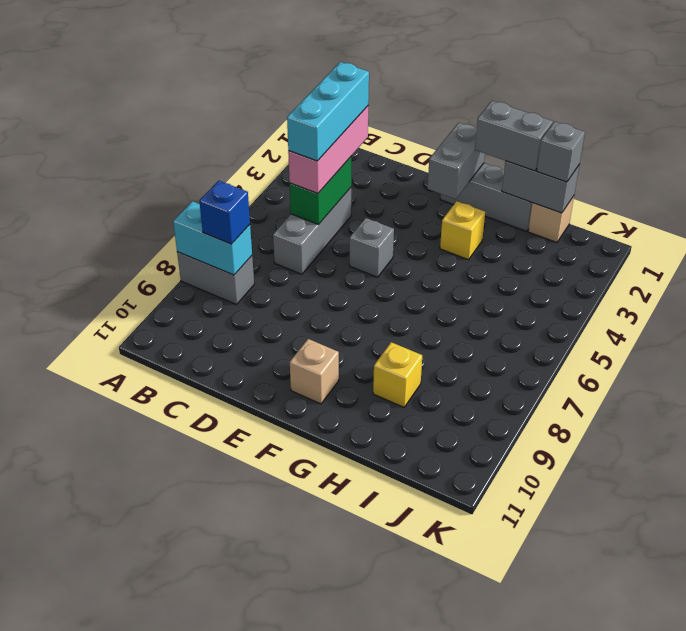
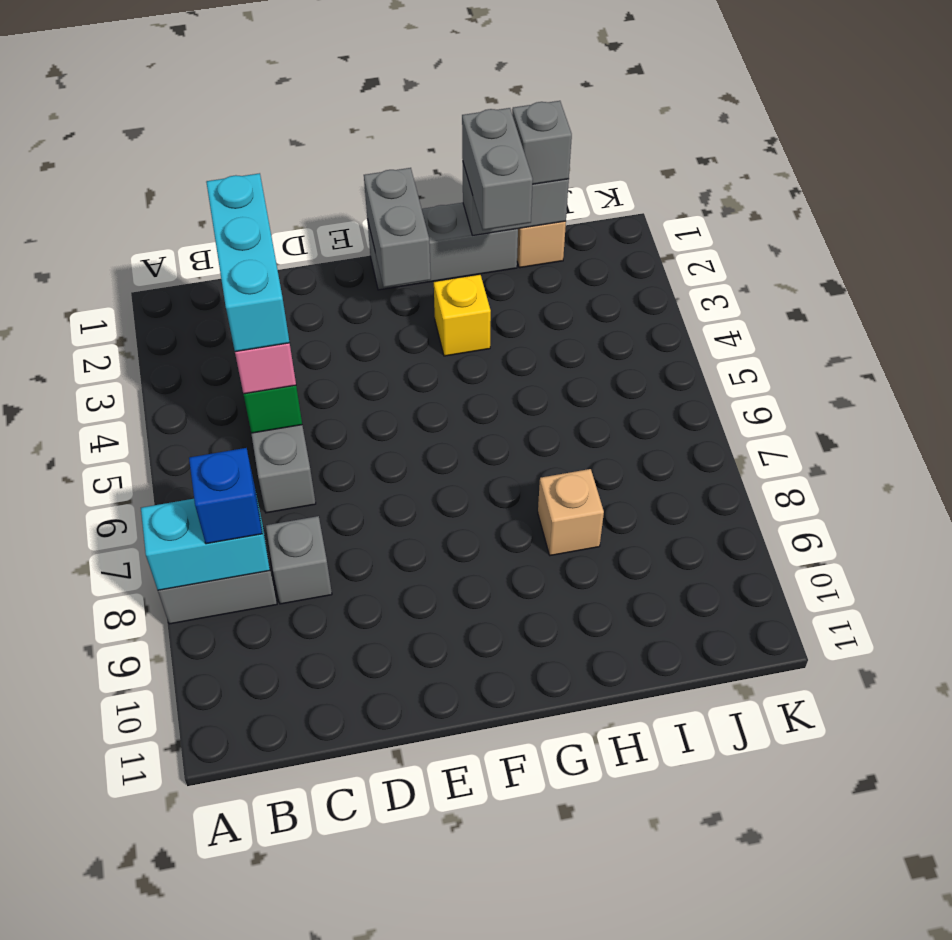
grey brick E5 level 1 -> grey brick C8 level 1
tan brick F10 level 1 -> tan brick H8 level 1
grey brick G1:H1 level 3 -> grey brick H1:H2 level 3
yellow brick H9 level 1 -> none

